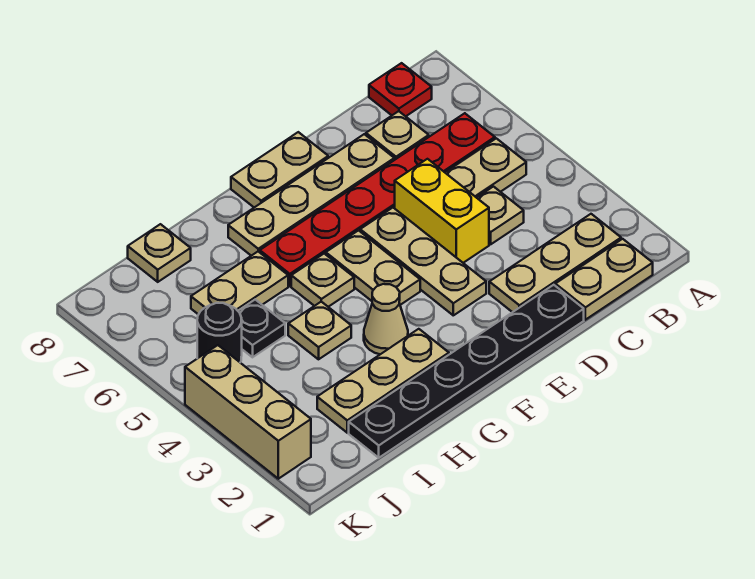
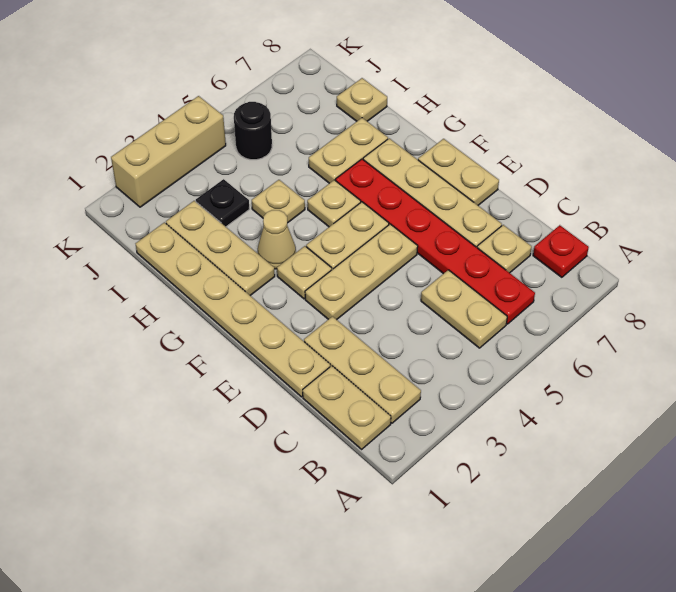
tan plate C4 level 1 -> tan plate F3 level 1
black plate D1:I1 level 1 -> tan plate D1:I1 level 1
yellow brick D4:D5 level 1 -> none
tan plate H6:I6 level 1 -> tan plate H6:H7 level 1
black plate I5 level 1 -> black plate I3 level 1

